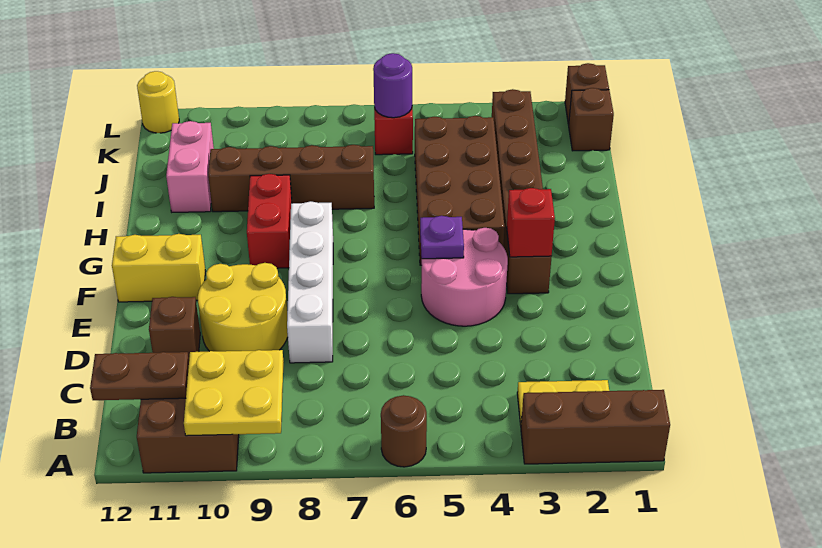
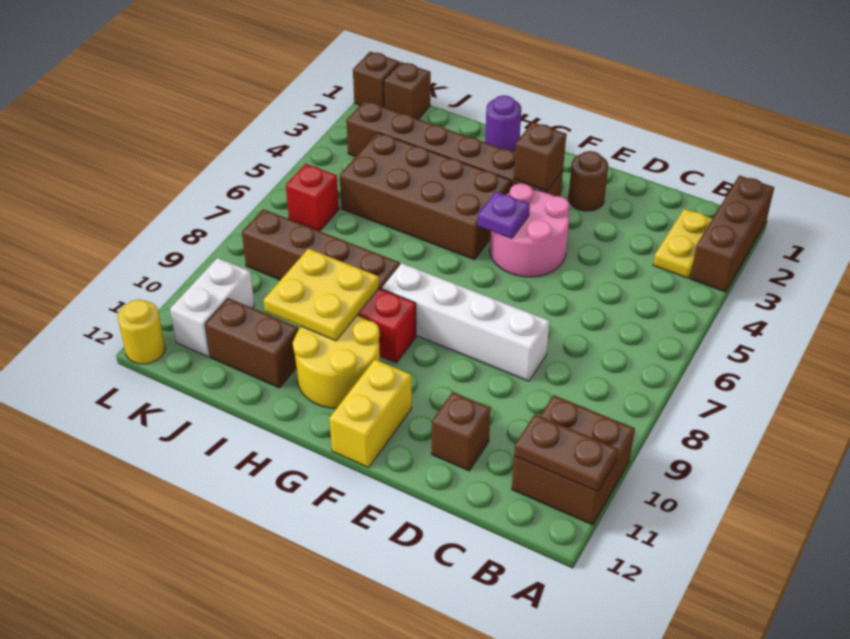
brown round brick A6 level 1 -> brown round brick E2 level 1
yellow plate A9:B10 level 2 -> yellow plate H9:I10 level 2
brown plate B11:B12 level 2 -> brown plate A11:B11 level 2
yellow round brick D9:E10 level 1 -> yellow round brick G10:H11 level 1
red brick F3 level 2 -> brown brick F3 level 2
brown brick I7:I10 level 1 -> brown brick H8:K8 level 1
pink brick I11:J11 level 1 -> brown brick I11:J11 level 1
purple round brick K6 level 2 -> purple round brick H1 level 1
none -> white brick K10:K11 level 1

